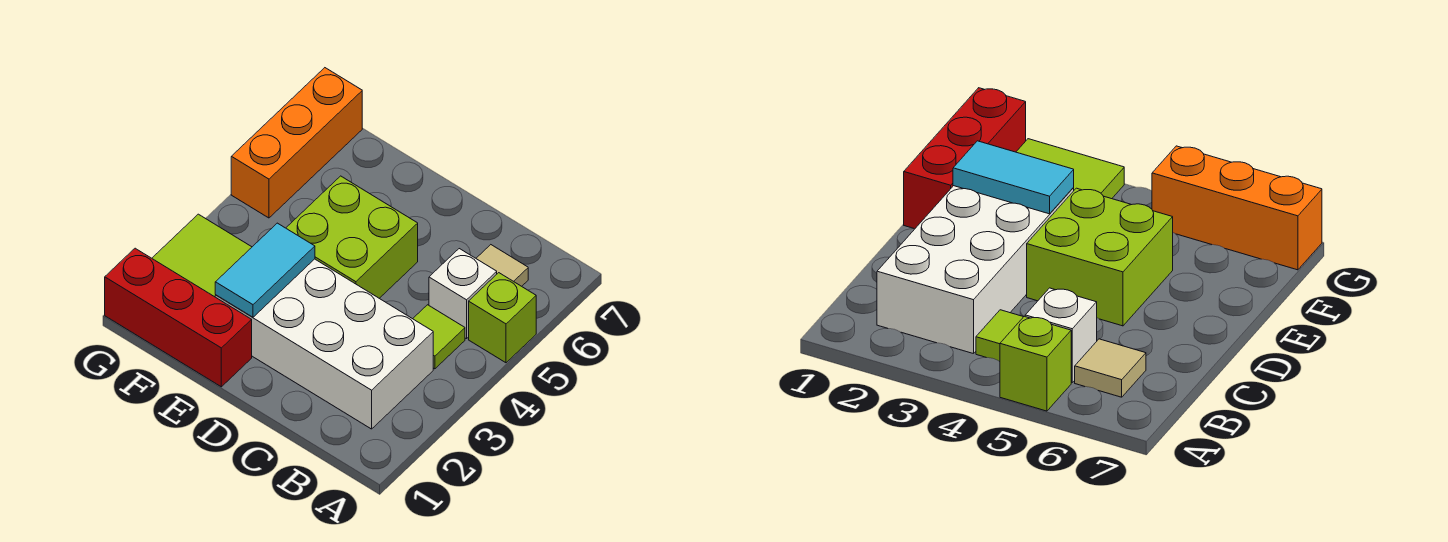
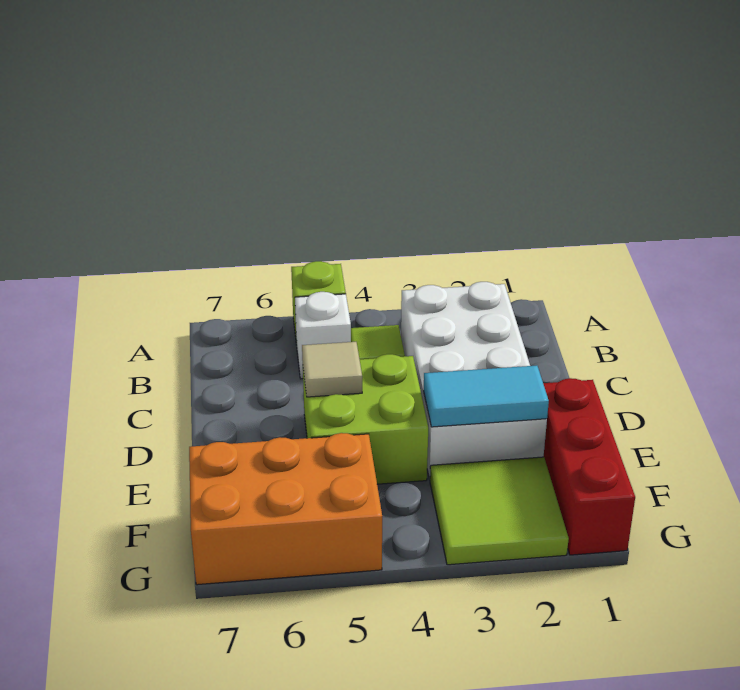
tan tile B6 level 1 -> tan tile D5 level 2
orange brick G5:G7 level 1 -> orange brick F5:G7 level 1

